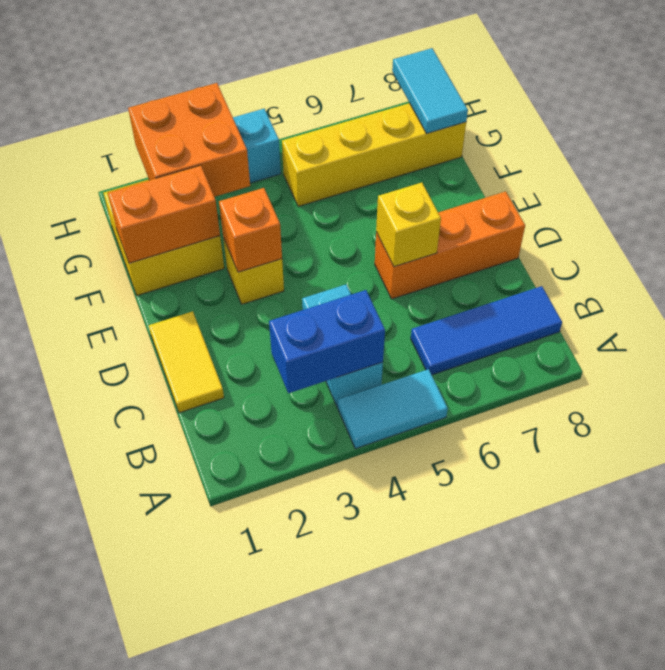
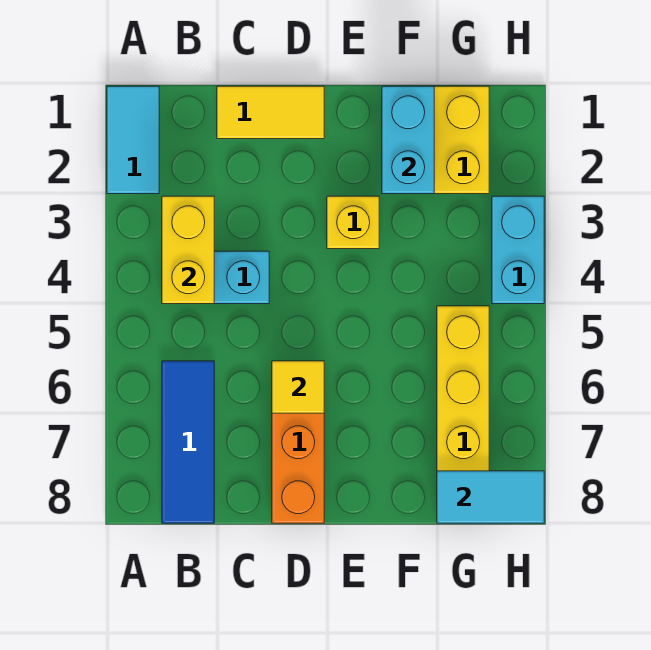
cyan tile A4:A5 level 1 -> cyan tile A1:A2 level 1
blue brick B3:B4 level 2 -> yellow brick B3:B4 level 2
yellow brick D6 level 2 -> yellow tile D6 level 2
orange brick E3 level 2 -> none
orange brick F1:F2 level 2 -> cyan brick F1:F2 level 2
orange brick G2:H3 level 2 -> none

